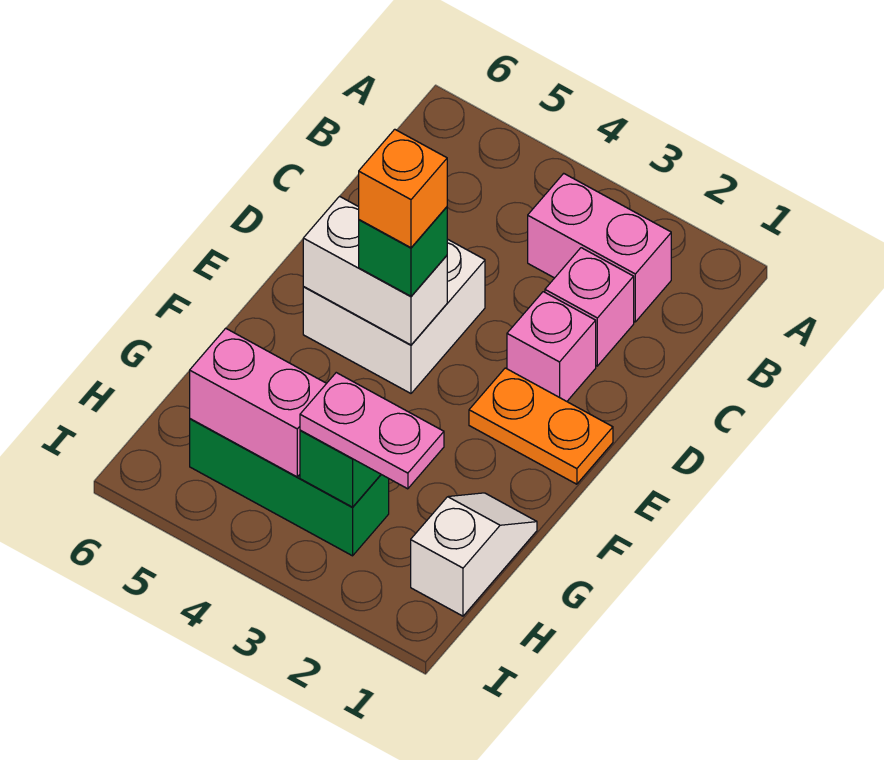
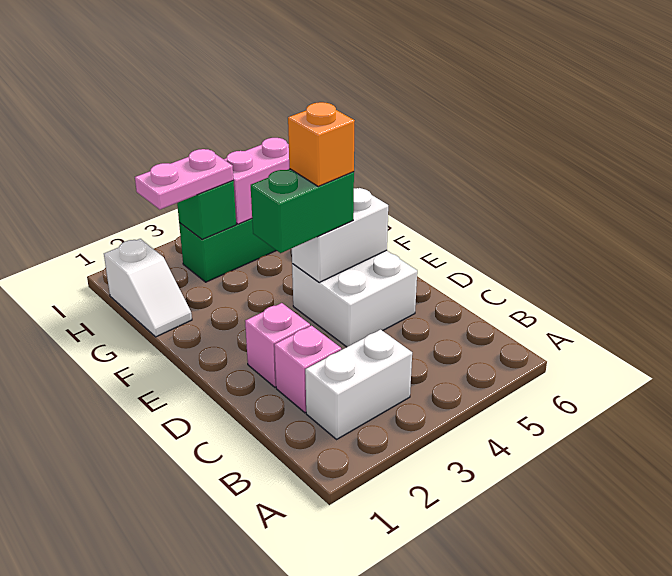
pink brick B2:B3 level 1 -> white brick B2:B3 level 1
orange plate E1:E2 level 1 -> none
green brick E4 level 3 -> green brick E3:E4 level 3

